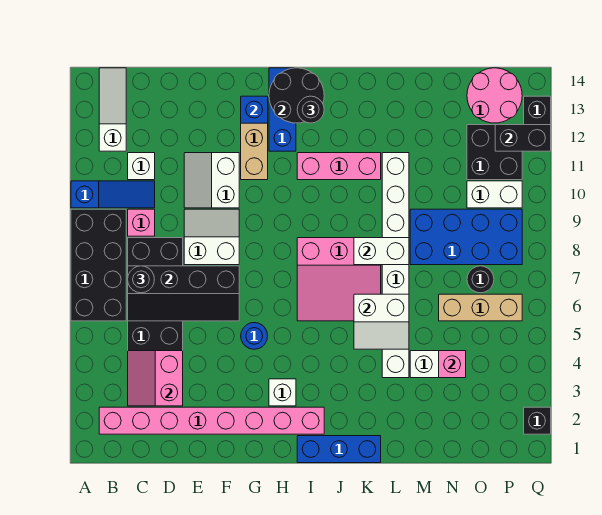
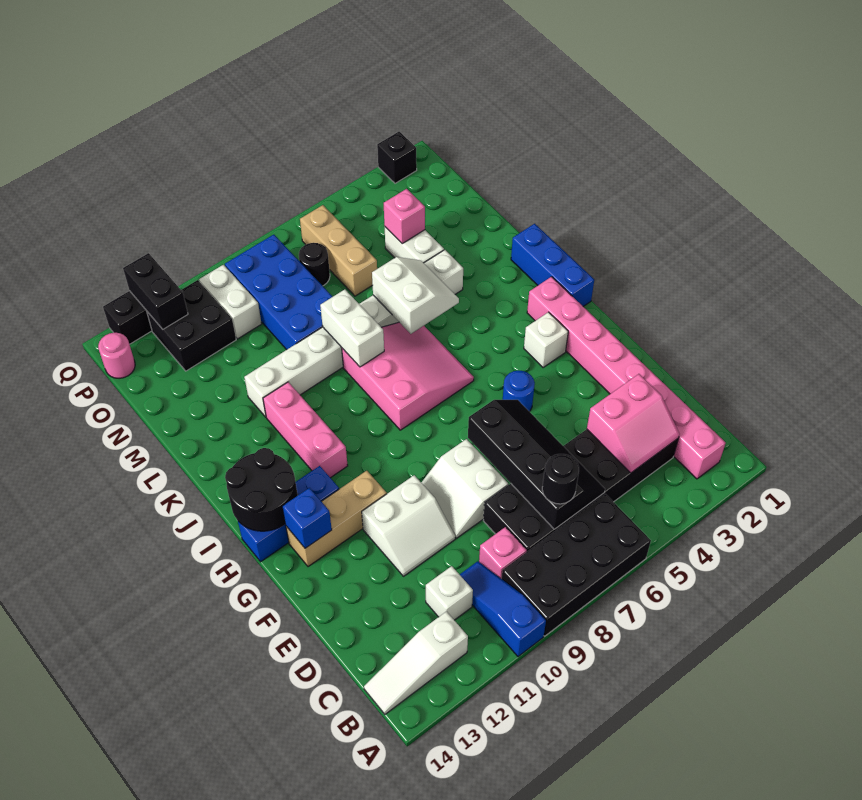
black round brick I13 level 3 -> none
pink round brick O13:P14 level 1 -> pink round brick P14 level 1

